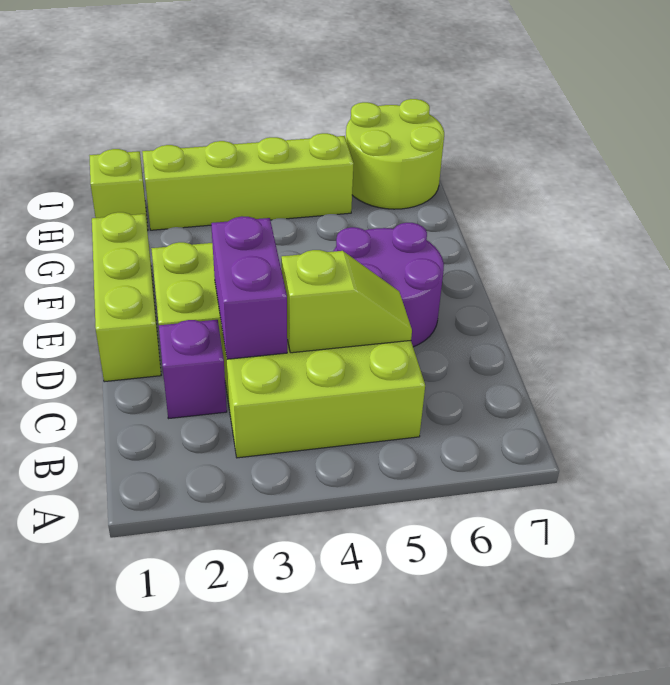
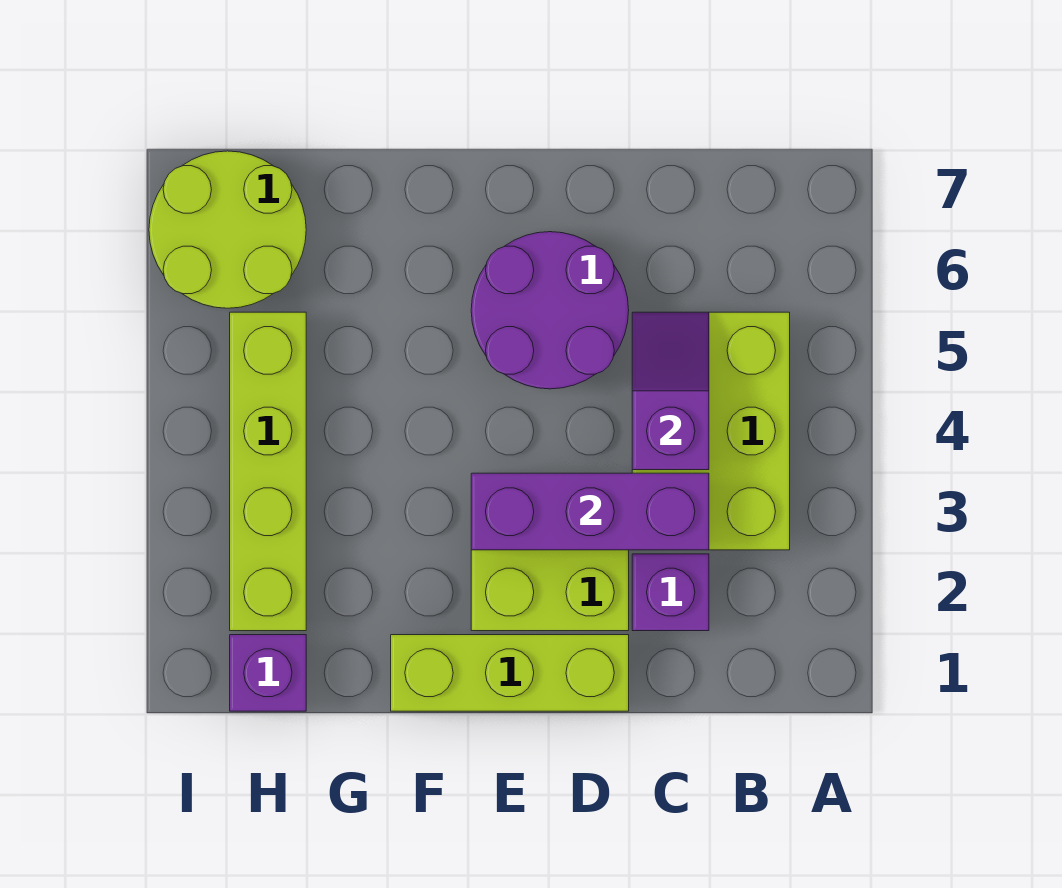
purple brick C3:D3 level 2 -> purple brick C3:E3 level 2
lime slope C4:C5 level 2 top 4 -> purple slope C4:C5 level 2 top 4
lime brick H1 level 1 -> purple brick H1 level 1

